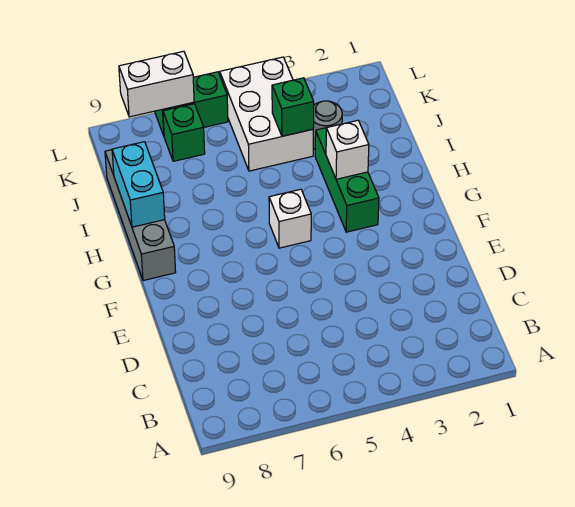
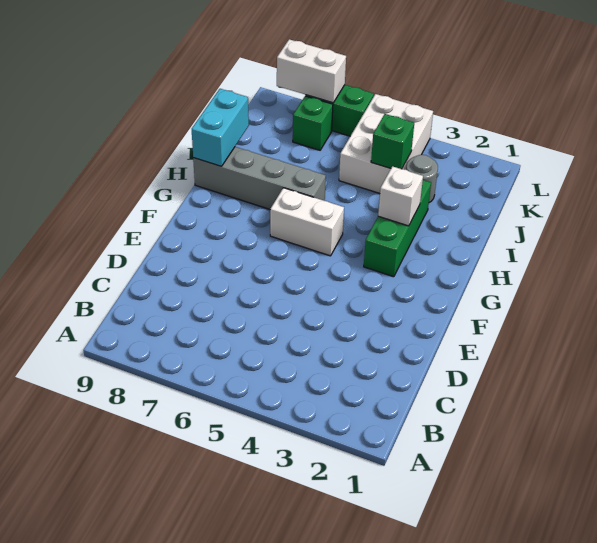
white brick G5 level 1 -> white brick G5:G6 level 1
grey brick G9:J9 level 1 -> grey brick H6:H9 level 1

